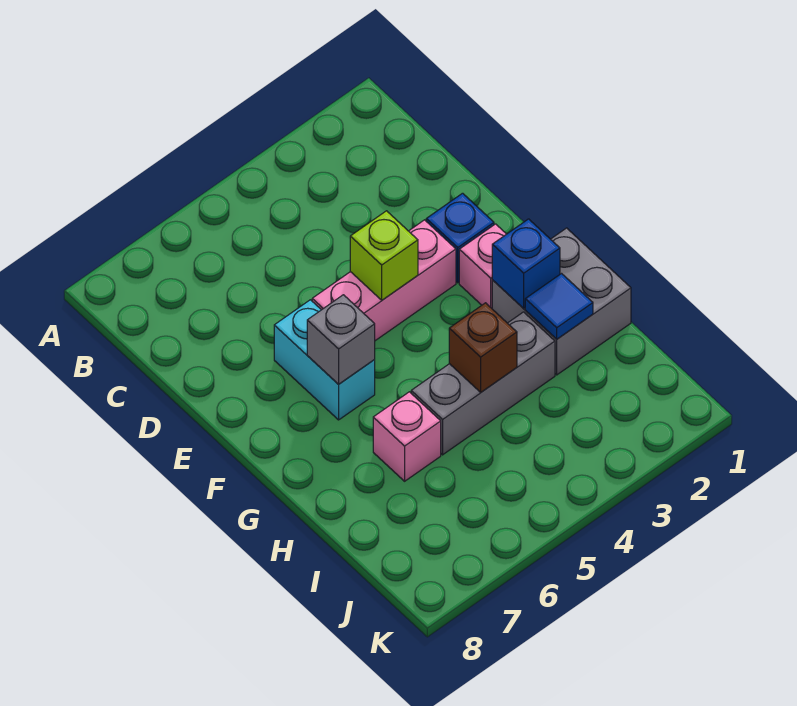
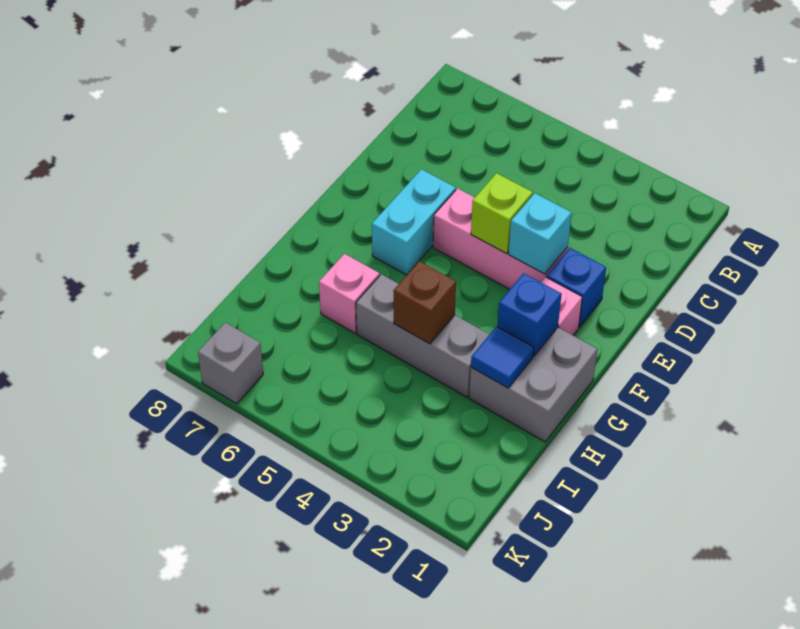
none -> cyan brick E3 level 2
grey brick F6 level 2 -> grey brick K7 level 1

